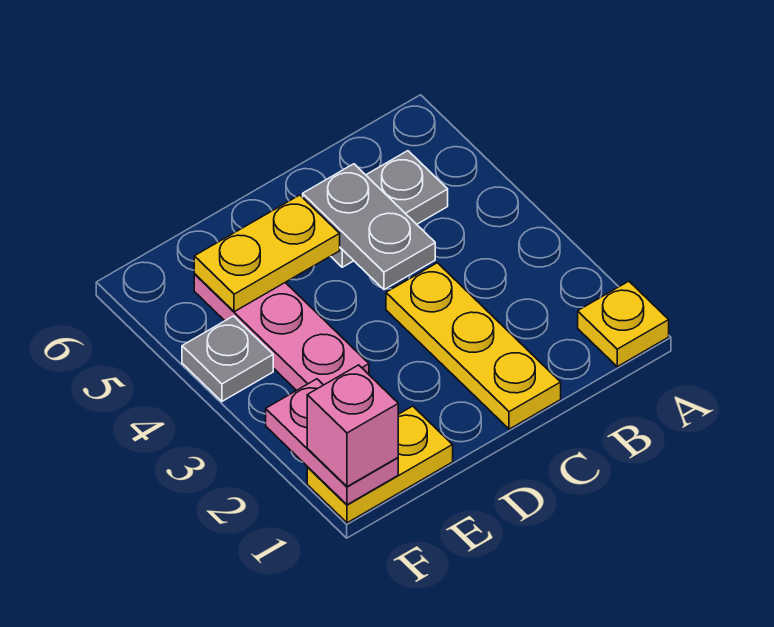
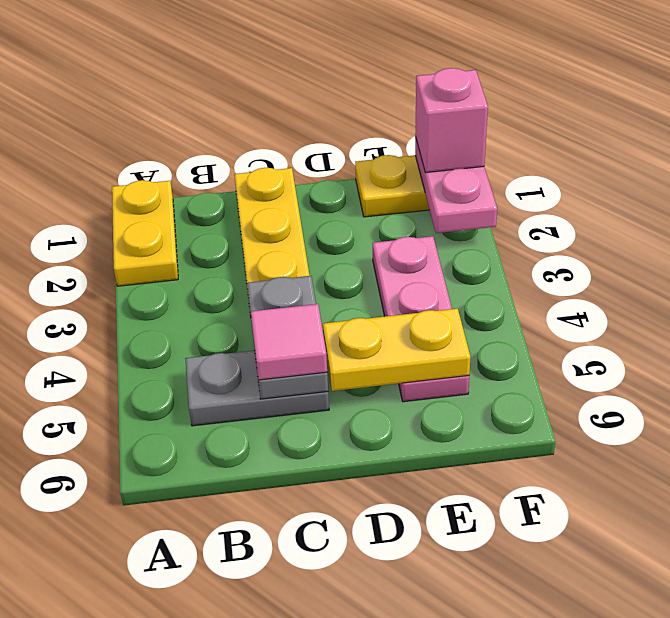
yellow plate A1 level 1 -> yellow plate A1:A2 level 1
none -> pink tile C5 level 3
grey plate F4 level 1 -> none

